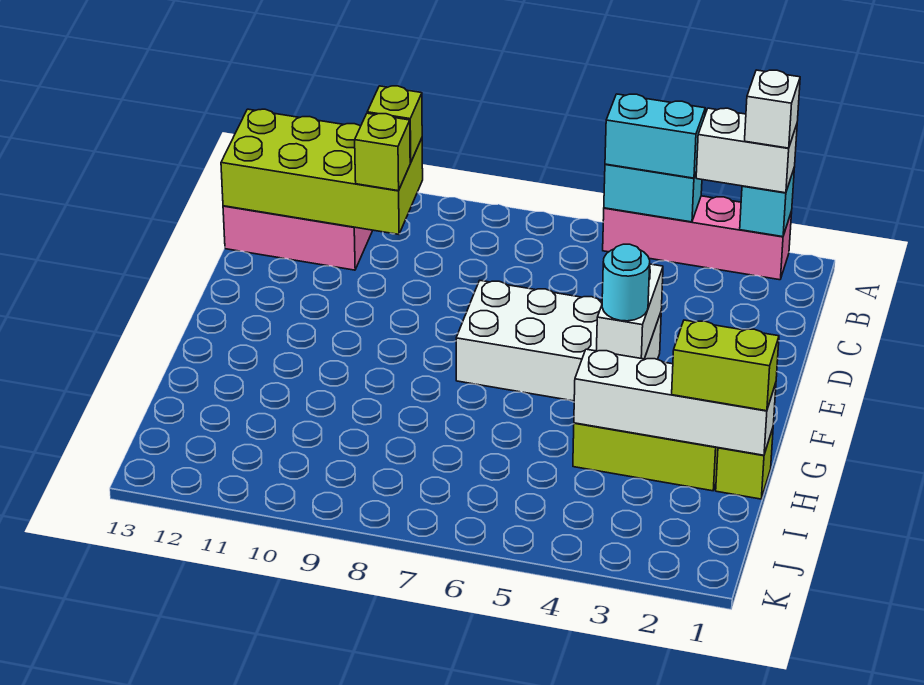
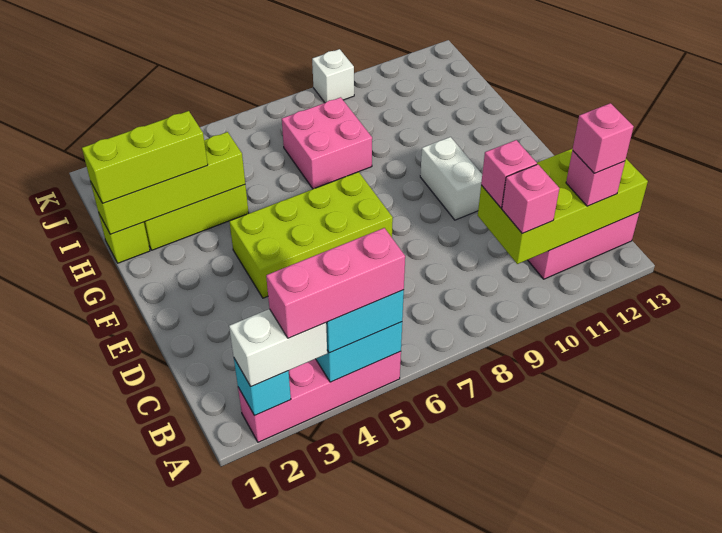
white brick A2 level 4 -> white brick K9 level 1
none -> pink brick A3:A5 level 4
lime brick B10 level 3 -> pink brick B10 level 3
none -> pink brick B12 level 3
none -> pink brick B12 level 4
lime brick C10 level 3 -> pink brick C10 level 3
white brick E4:F7 level 1 -> lime brick E4:F7 level 1
white brick E4:F4 level 2 -> white brick E10:F10 level 1
cyan round brick F4 level 3 -> none
white brick H1:H4 level 2 -> lime brick H1:H4 level 2
lime brick H1:H2 level 3 -> lime brick H1:H3 level 3
none -> pink brick H7:I8 level 1

